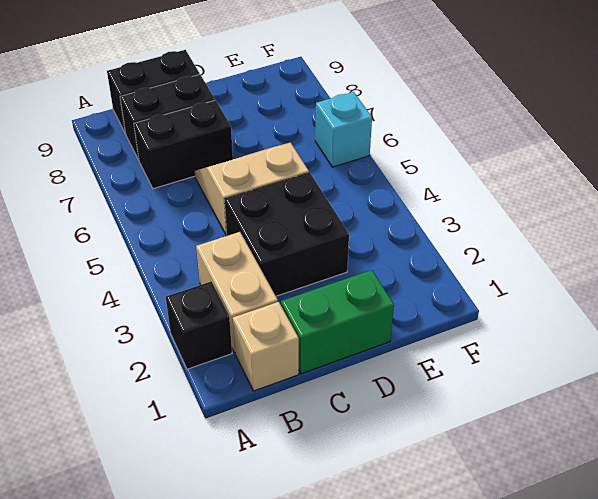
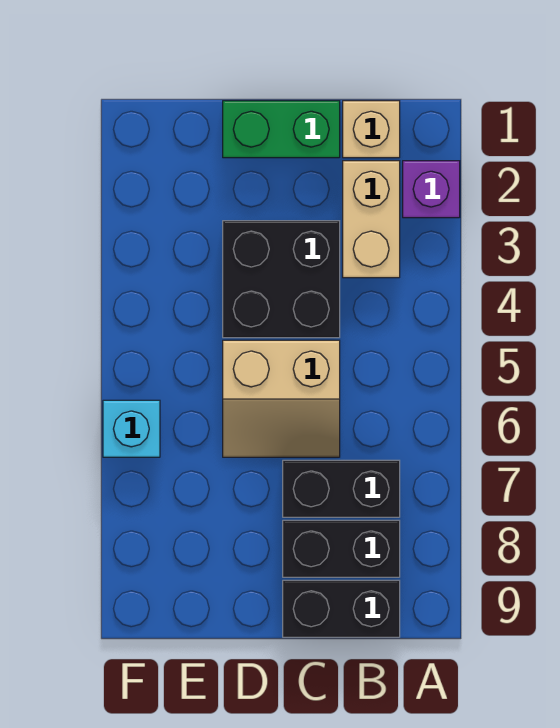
black brick A2 level 1 -> purple brick A2 level 1

